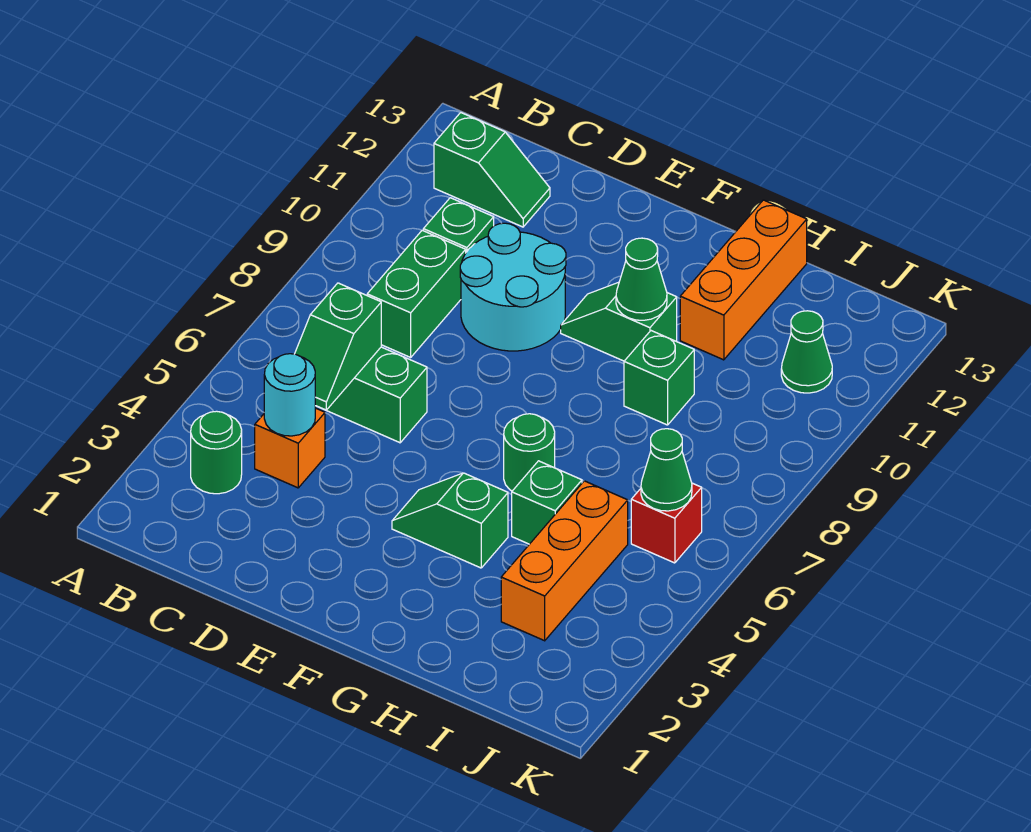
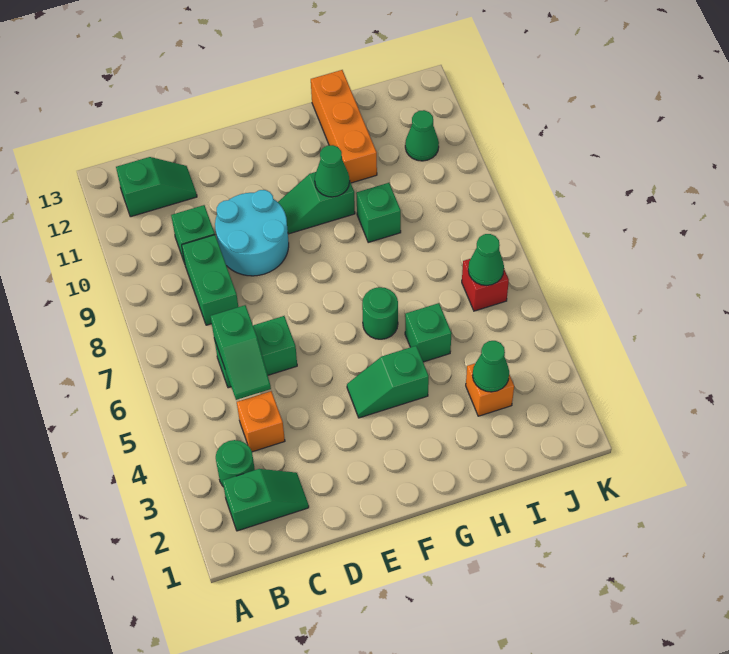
none -> green slope B2:C2 level 1 top B
cyan round brick C4 level 2 -> none
orange brick I3:I5 level 1 -> orange brick I3 level 1
none -> green cone I3 level 2

